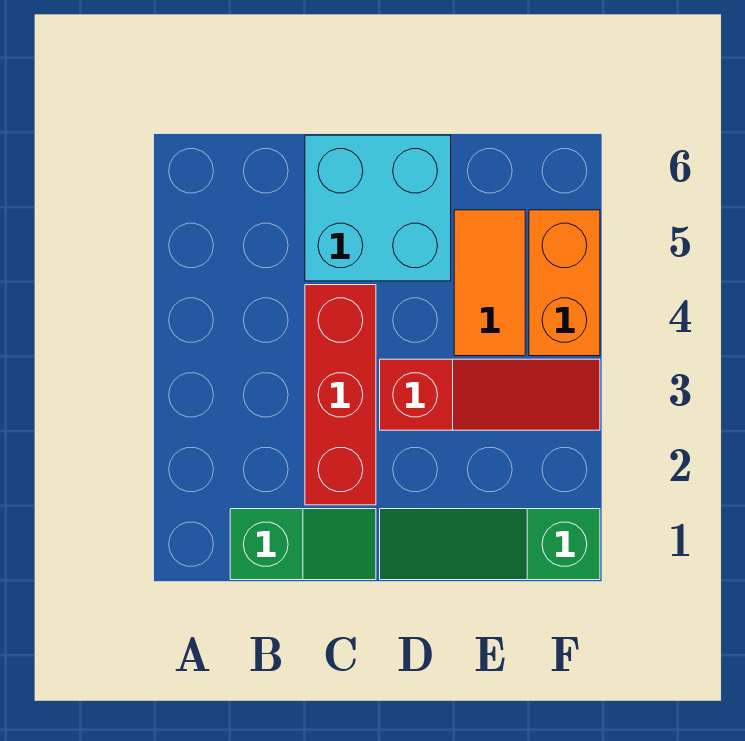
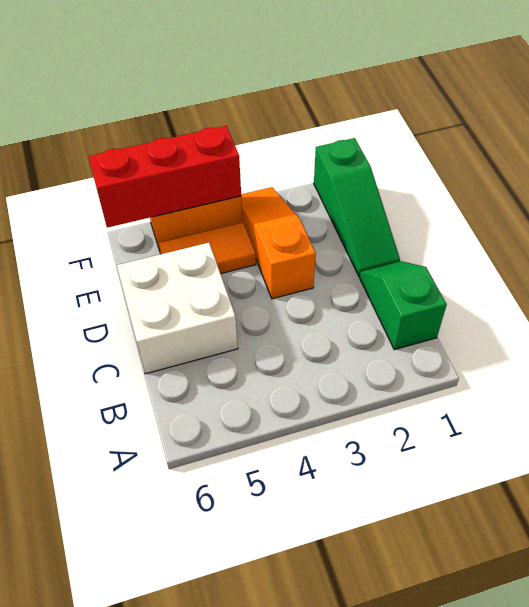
red brick C2:C4 level 1 -> red brick F4:F6 level 2
cyan brick C5:D6 level 1 -> white brick C5:D6 level 1
red slope D3:F3 level 1 top D -> orange slope D3:F3 level 1 top D

